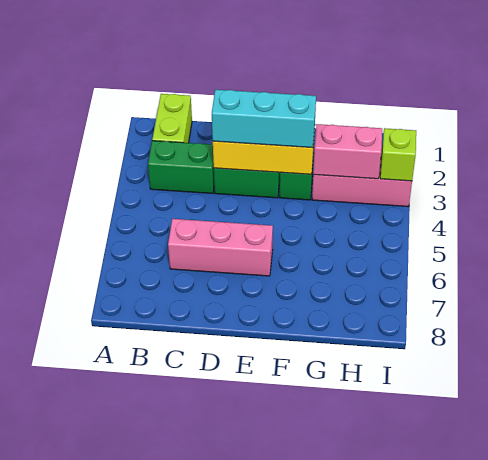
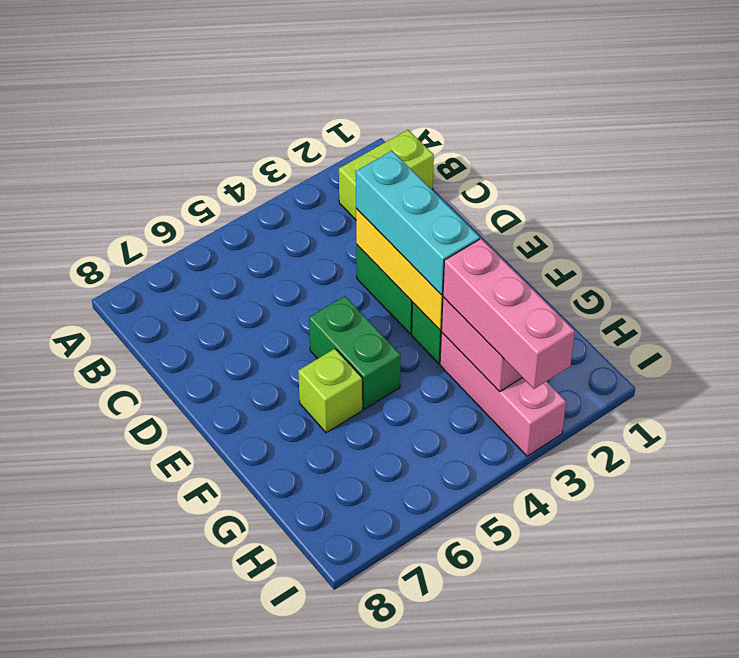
green brick B3:C3 level 1 -> green brick E5:F5 level 1
pink brick C6:E6 level 1 -> pink brick G3:I3 level 3
lime brick I3 level 2 -> lime brick F6 level 1

